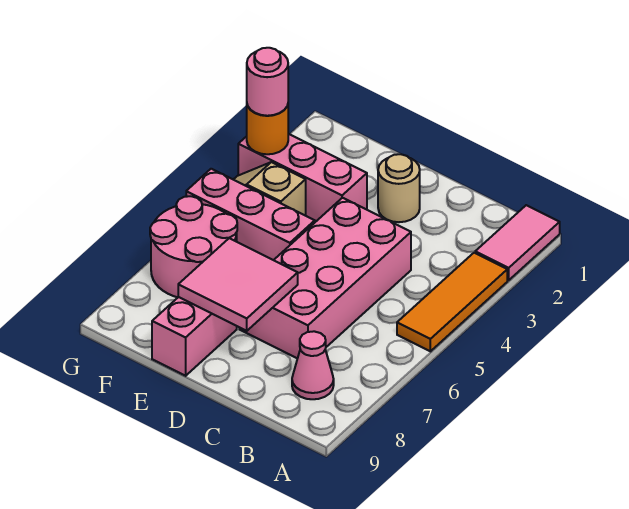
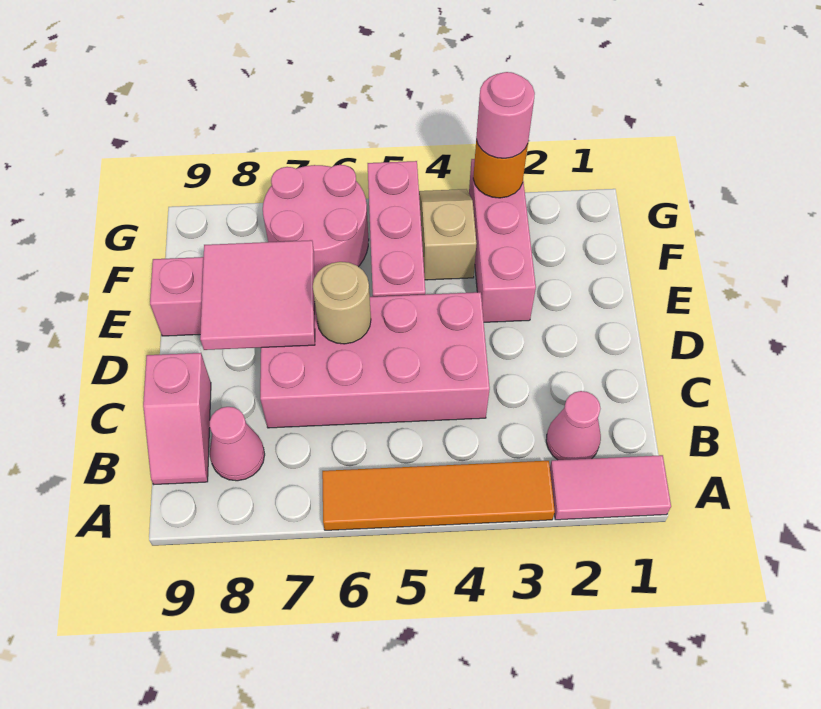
orange tile A3:A5 level 1 -> orange tile A3:A6 level 1
none -> pink cone B2 level 1
none -> pink slope B9:C9 level 1 top C
tan round brick D2 level 1 -> tan round brick D6 level 2

